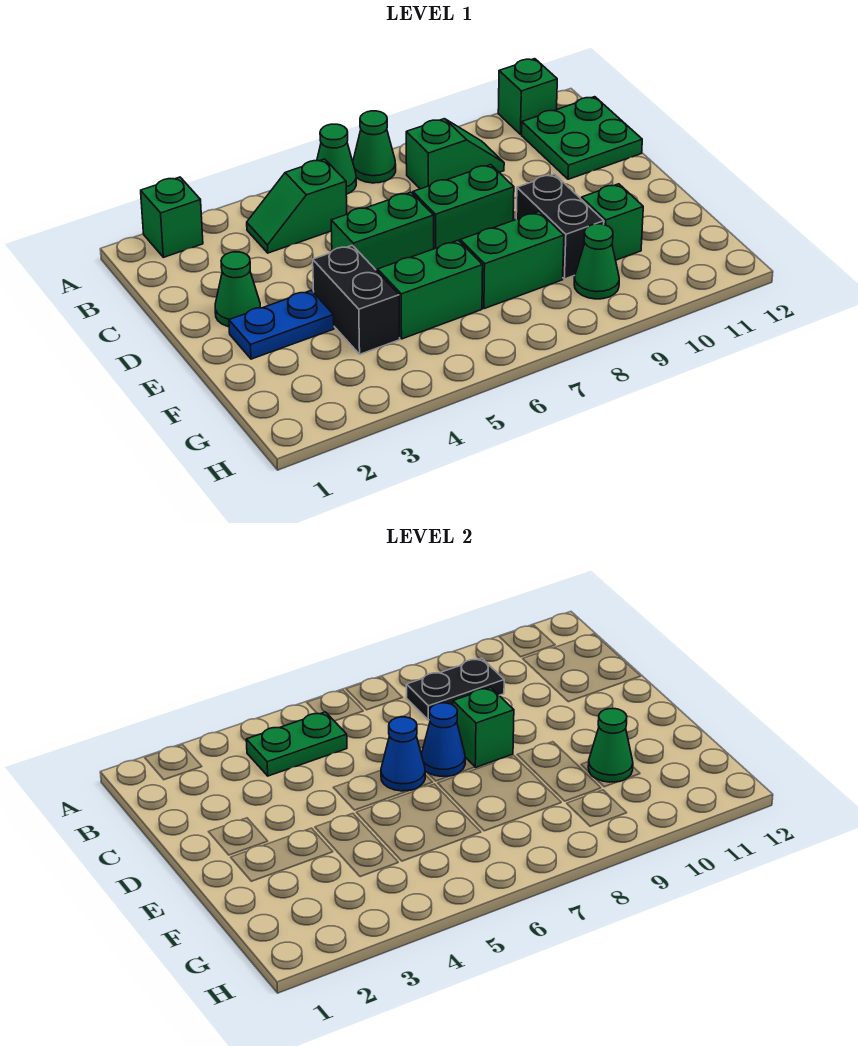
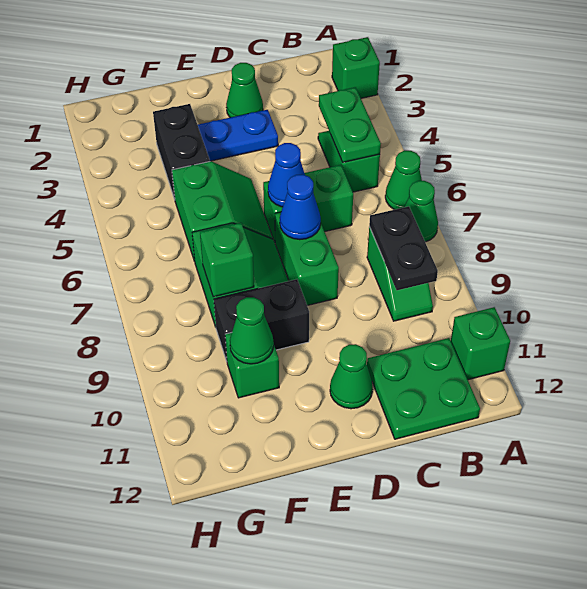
green brick D5:D6 level 1 -> green brick C6:D6 level 1
green brick D8 level 2 -> green brick F8 level 2
blue plate E2:E3 level 1 -> blue plate D3:E3 level 1
black brick E4:F4 level 1 -> black brick F3:F4 level 1
green cone G9 level 1 -> green cone D11 level 1

